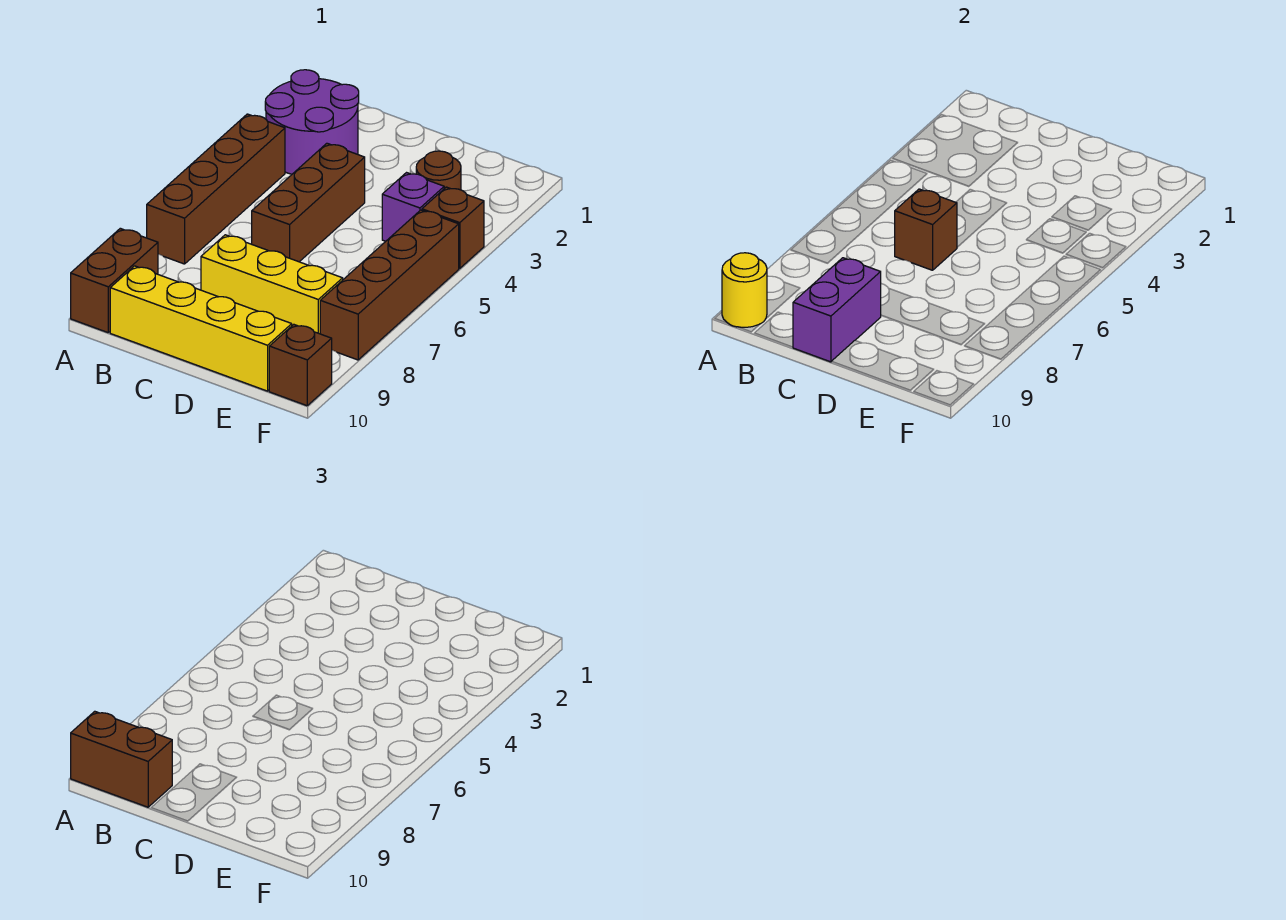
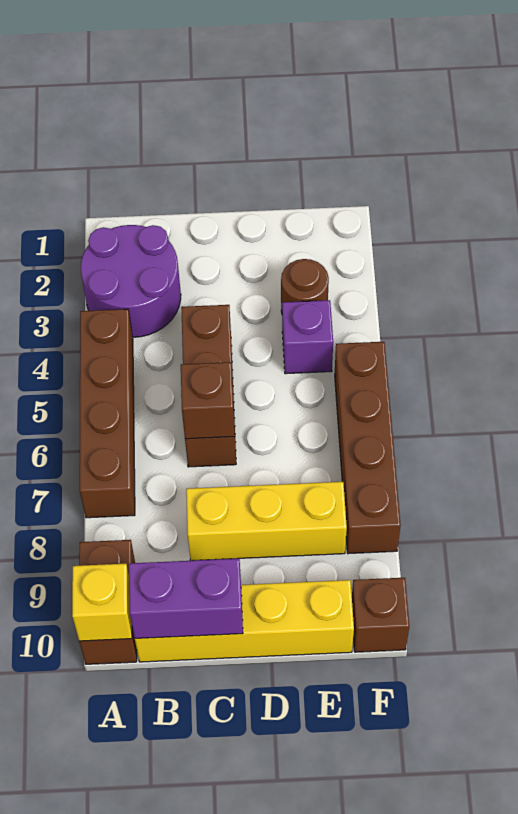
yellow round brick A10 level 2 -> yellow brick A10 level 2
brown brick A10:B10 level 3 -> none
purple brick C9:C10 level 2 -> purple brick B10:C10 level 2
brown brick F4 level 1 -> none

